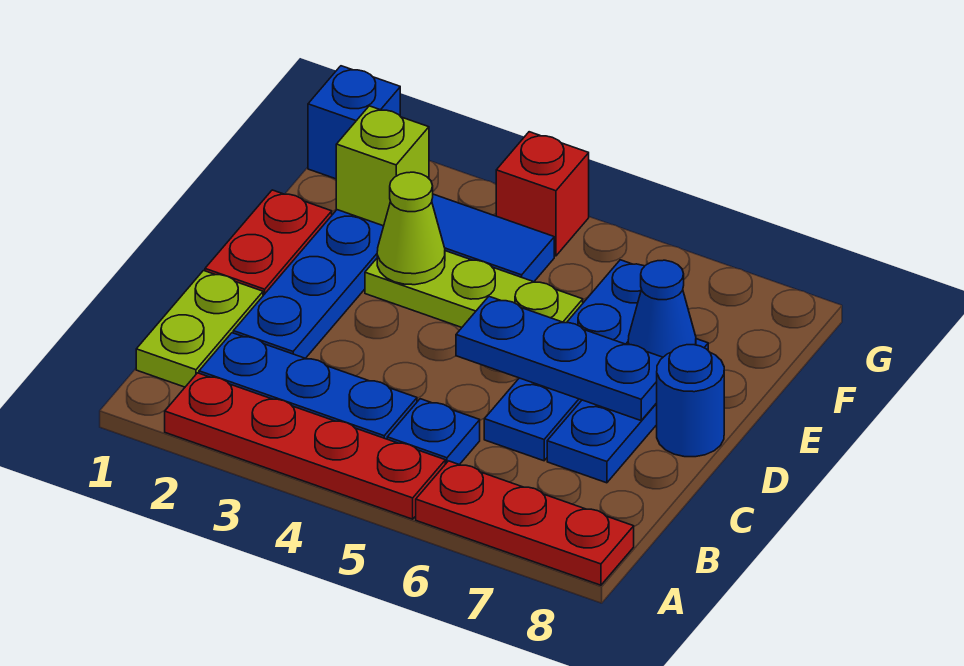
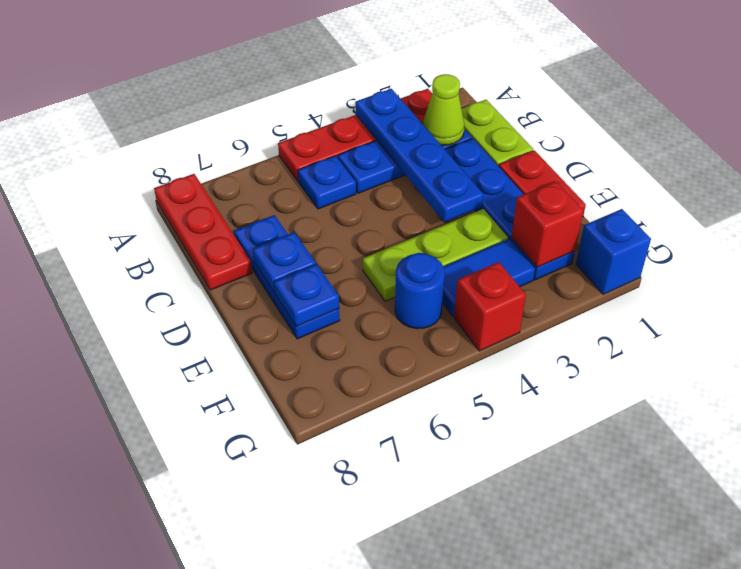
red plate A6:A8 level 1 -> red plate A8:C8 level 1
blue plate C6:F6 level 1 -> blue plate A3:D3 level 2
blue plate D5:D7 level 2 -> blue plate D7 level 2
blue round brick D8 level 1 -> blue round brick F5 level 1
lime cone E3 level 2 -> lime cone B2 level 2
blue cone E7 level 2 -> blue plate E7 level 2
lime brick F2 level 2 -> red brick F2 level 2

